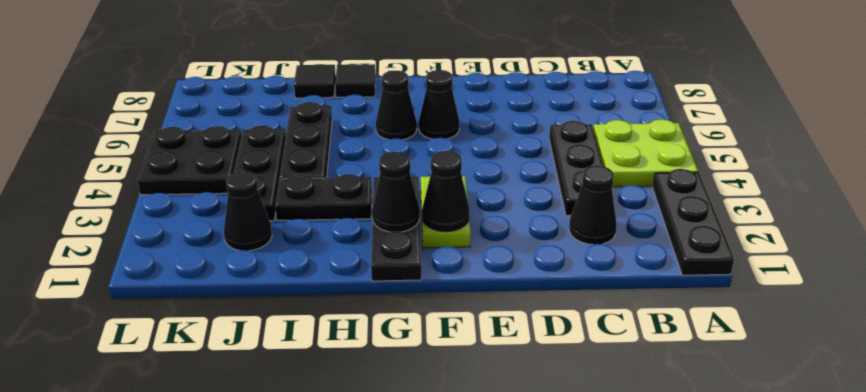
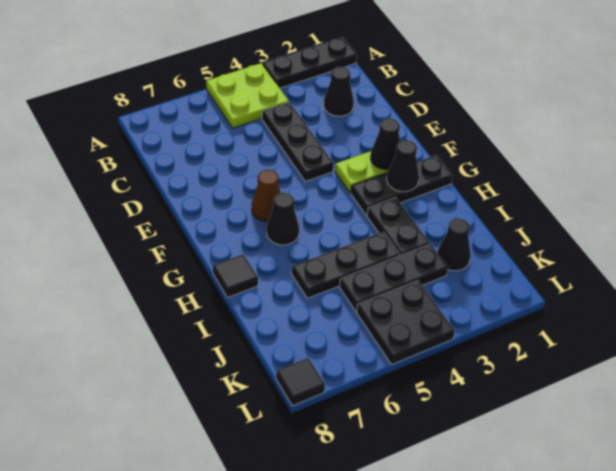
black plate C3:C5 level 1 -> black plate C4:E4 level 1
black cone F6 level 1 -> brown cone F6 level 1
black tile I8 level 1 -> black tile L8 level 1

